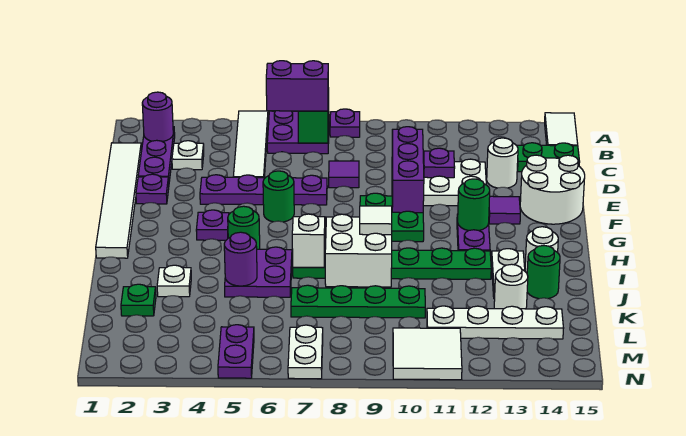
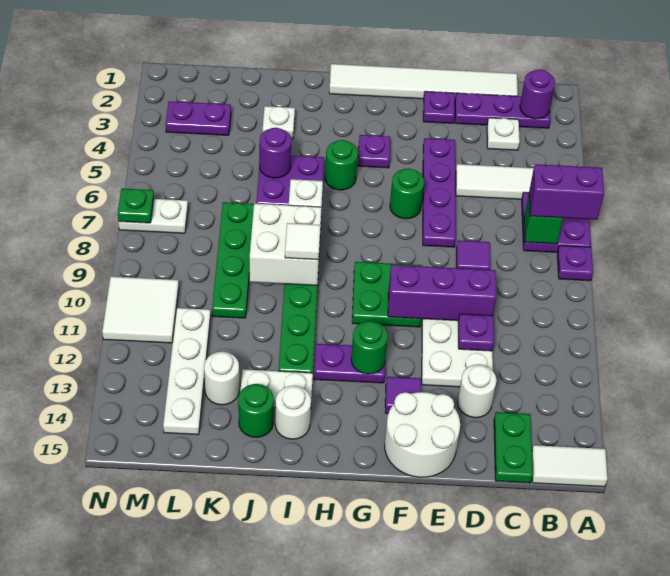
purple brick B6:B7 level 3 -> purple brick A7:B7 level 3
green plate K2 level 1 -> green plate N7 level 2
purple plate M5:N5 level 1 -> purple plate L3:M3 level 1

